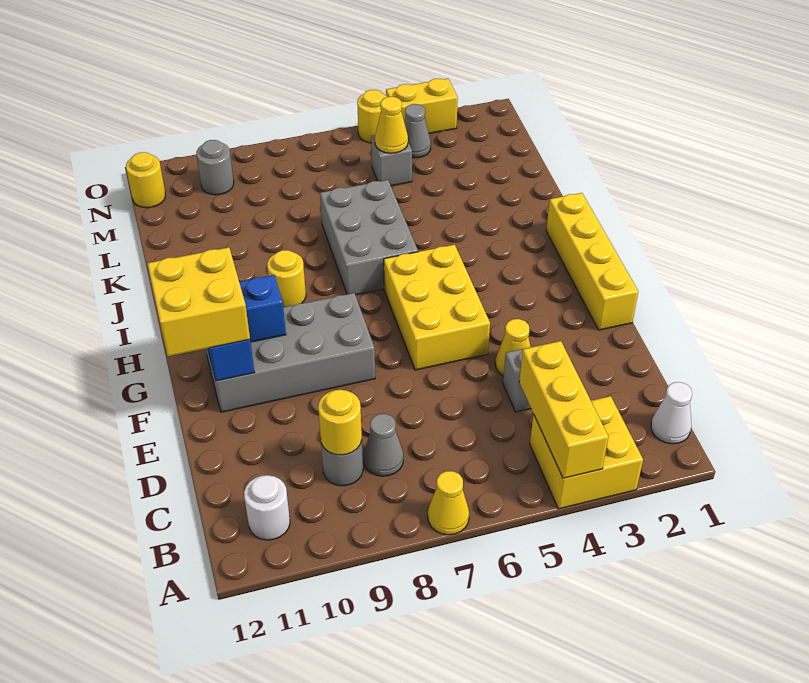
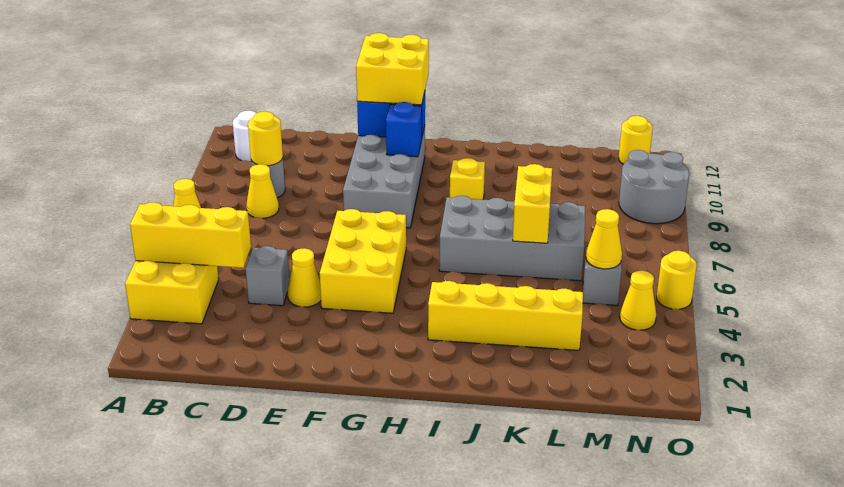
white cone B1 level 1 -> none
grey cone C8 level 1 -> yellow cone C8 level 1
yellow brick F1:I1 level 1 -> yellow brick I3:L3 level 1
yellow brick F5:H6 level 1 -> yellow brick F4:G6 level 1
grey brick I6:K7 level 1 -> grey brick I6:L7 level 1
yellow round brick I9 level 1 -> yellow brick I9 level 1
grey cone N4 level 1 -> yellow cone N4 level 1
grey round brick N10 level 1 -> grey round brick N9:O10 level 1
yellow brick O3:O4 level 1 -> yellow brick K6:K7 level 2

